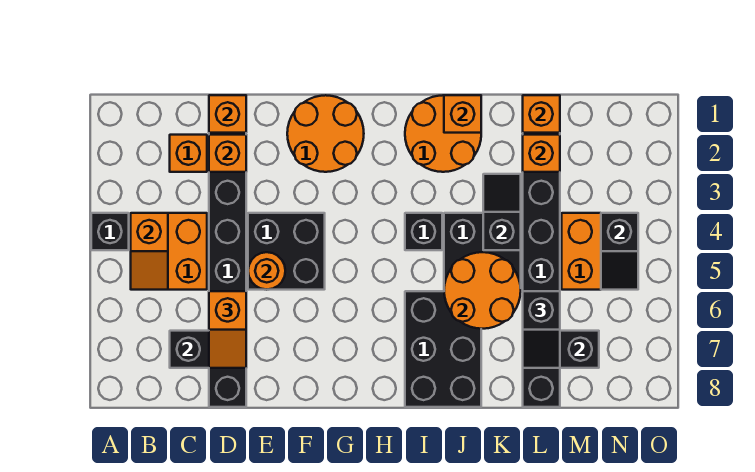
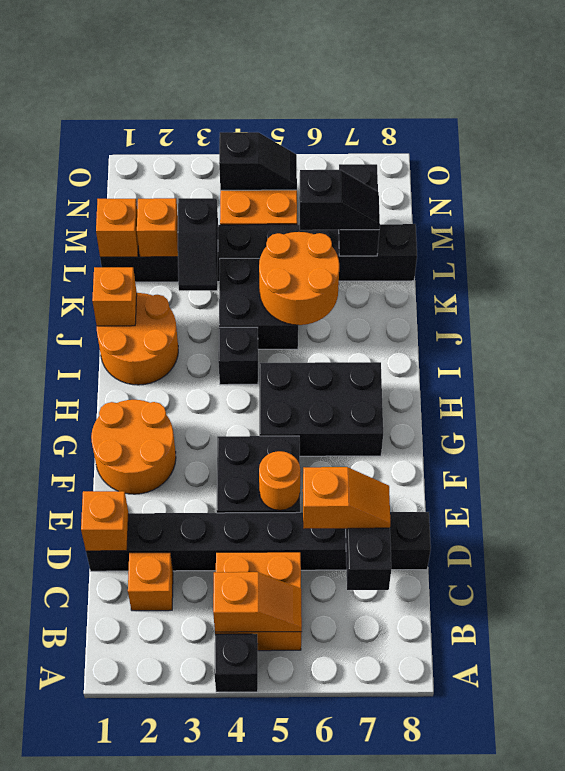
orange brick D2 level 2 -> none
black brick I6:J8 level 1 -> black brick G5:H7 level 1
black slope K3:K4 level 2 top 4 -> black slope K3:L3 level 2 top L

